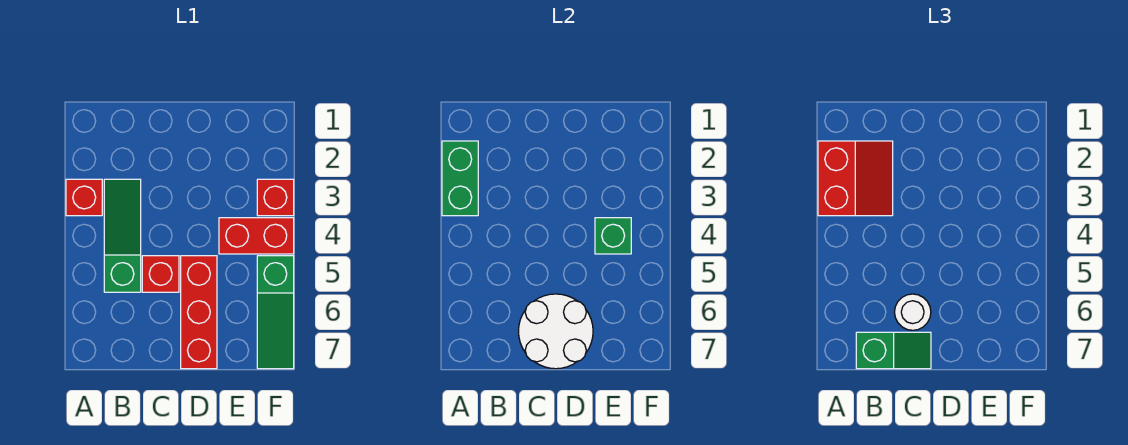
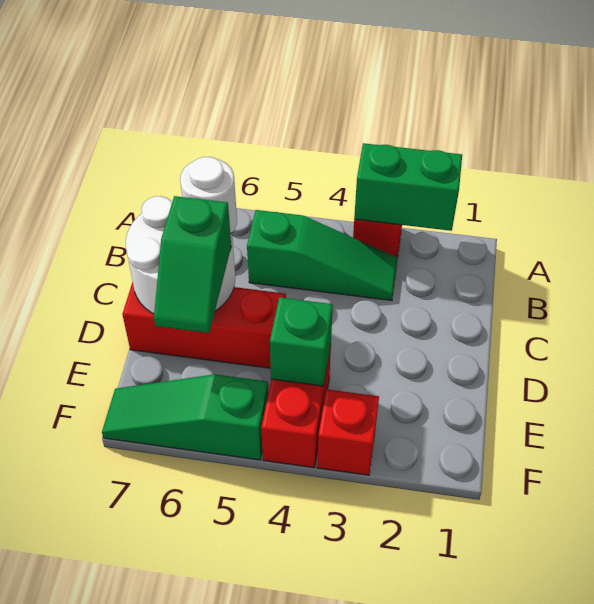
red slope A2:B3 level 3 top A -> none
green slope B7:C7 level 3 top B -> green slope D6:E6 level 3 top D
red brick C5 level 1 -> none

